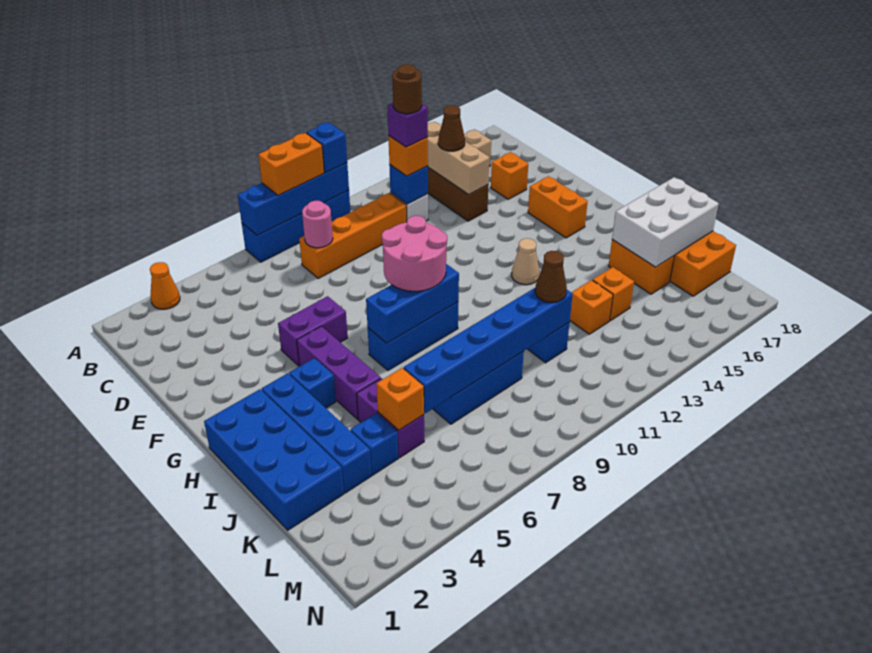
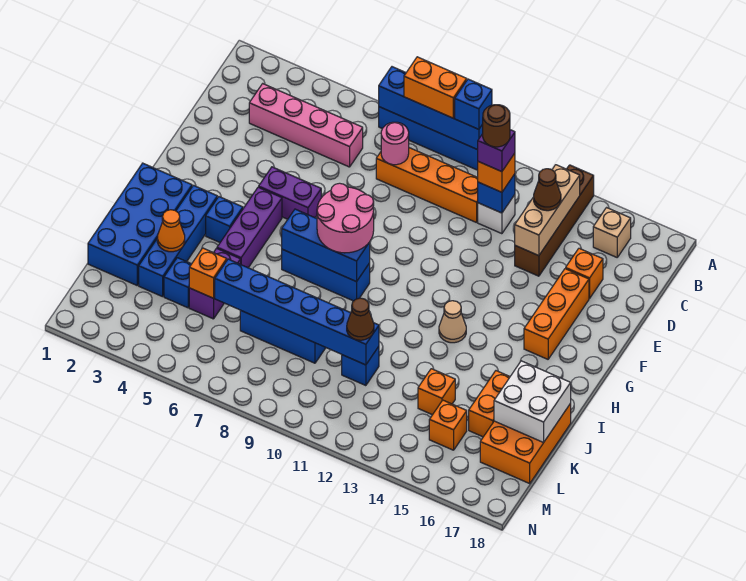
orange cone A3 level 1 -> orange cone J3 level 2
none -> pink brick C3:C6 level 1
orange brick F16:G16 level 1 -> orange brick E16:G16 level 1
white brick J16:K18 level 2 -> white brick J17:K18 level 2
orange brick K13 level 1 -> orange brick L15 level 1

